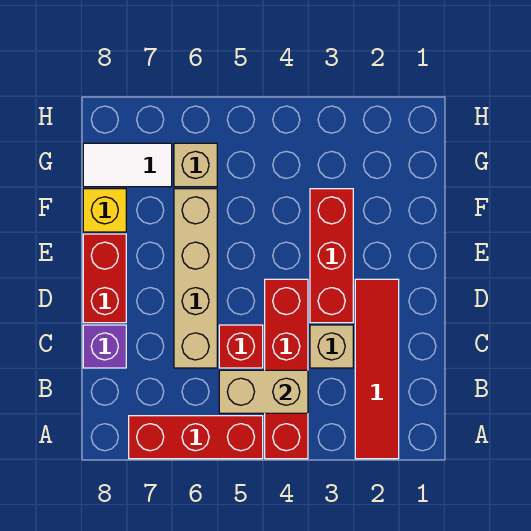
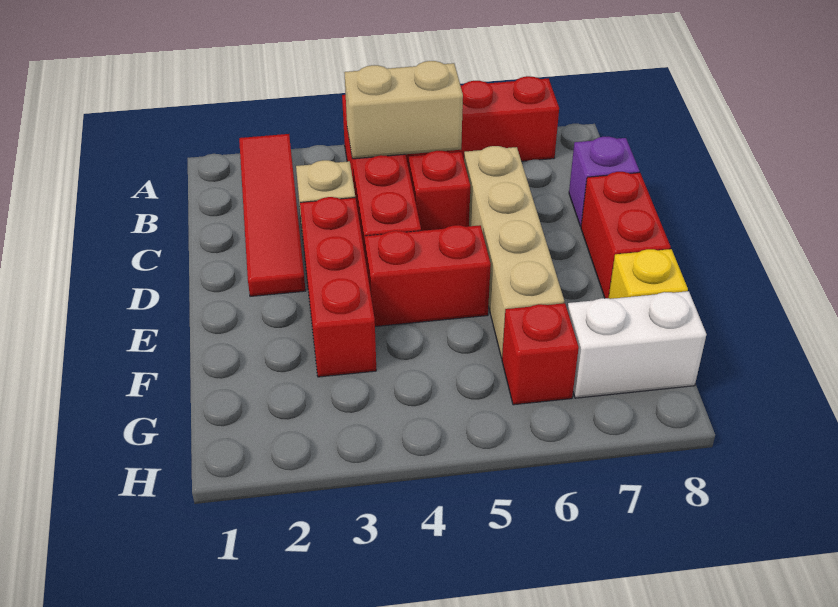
none -> red brick E4:E5 level 1
tan brick G6 level 1 -> red brick G6 level 1
white tile G7:G8 level 1 -> white brick G7:G8 level 1

